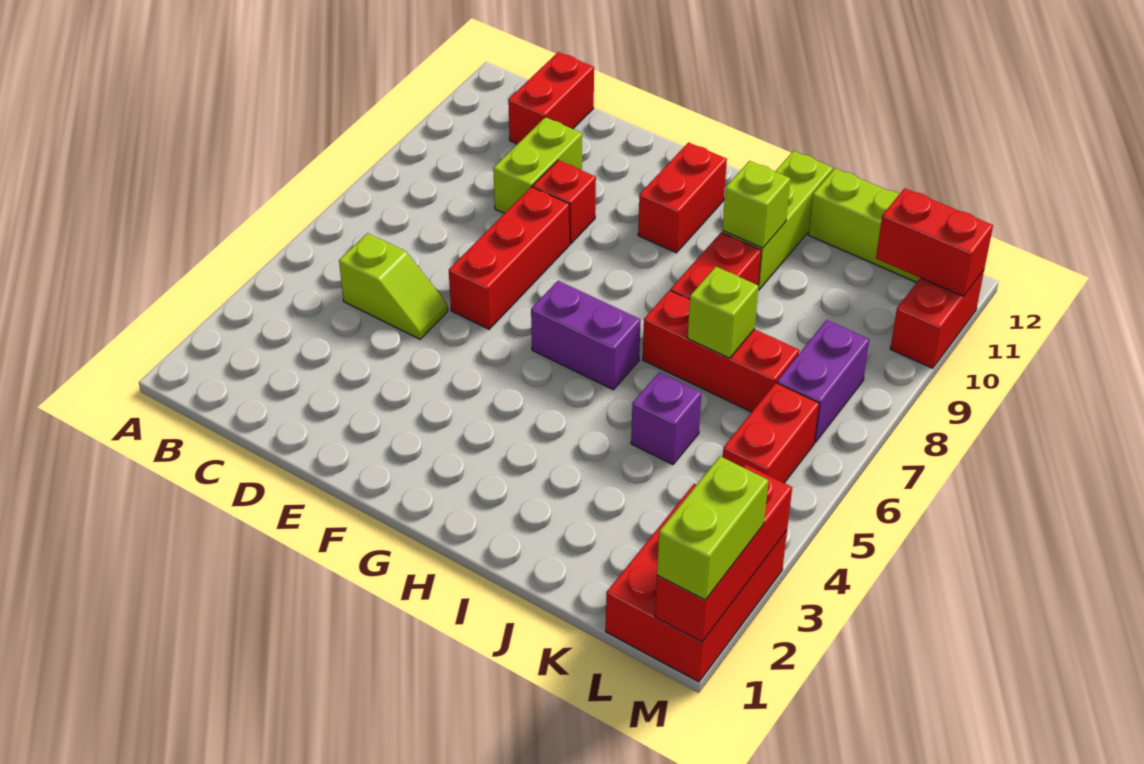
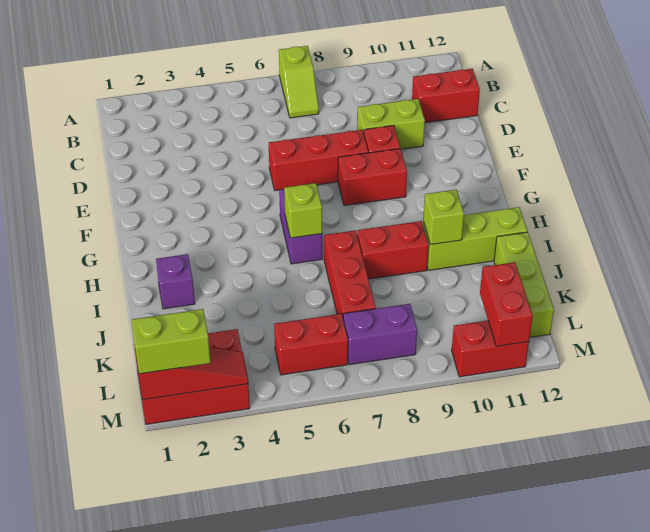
lime slope C5:D5 level 1 top C -> lime slope A7:B7 level 1 top A
red brick G10:G11 level 1 -> red brick F8:F9 level 1
purple brick J5 level 1 -> purple brick I2 level 1
lime brick J7 level 2 -> lime brick H6 level 2
red brick M1:M3 level 2 -> red slope M1:M3 level 2 top 1

